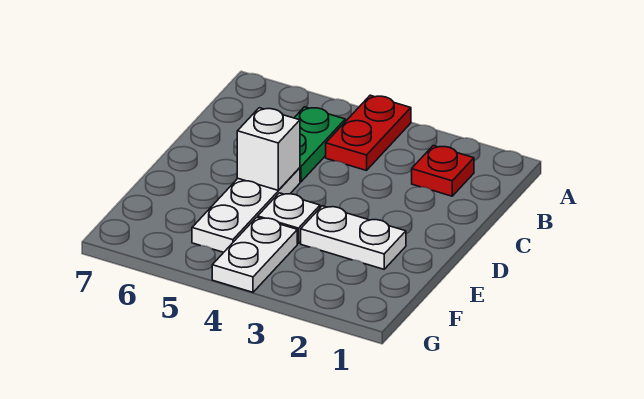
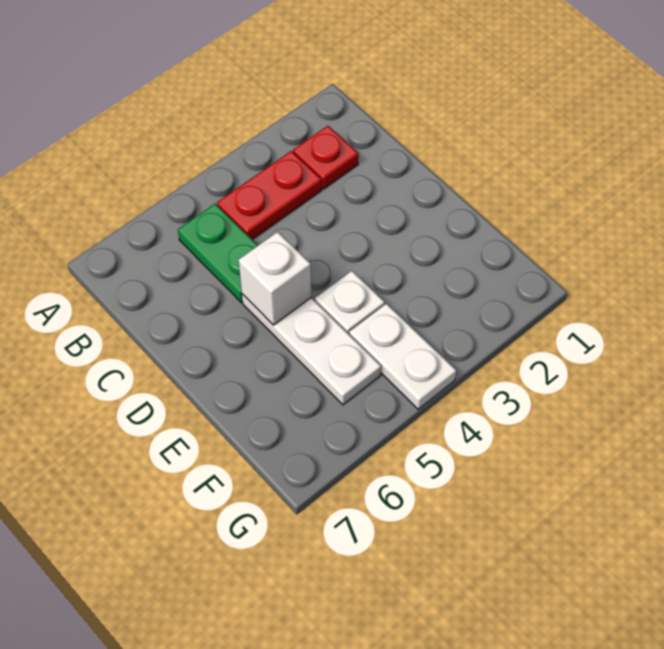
red plate A4:B4 level 1 -> red plate B3:B4 level 1
white plate E2:E3 level 1 -> none

